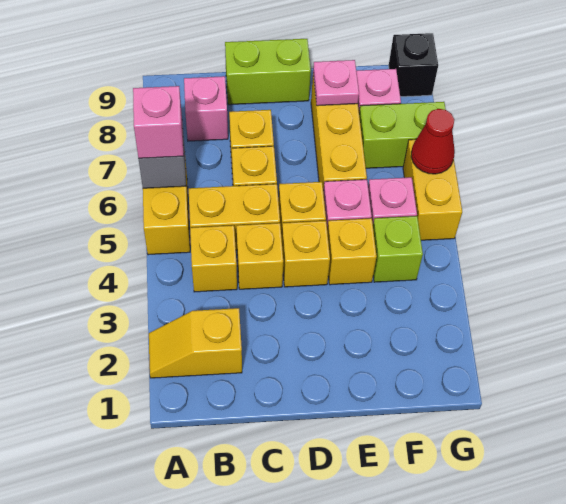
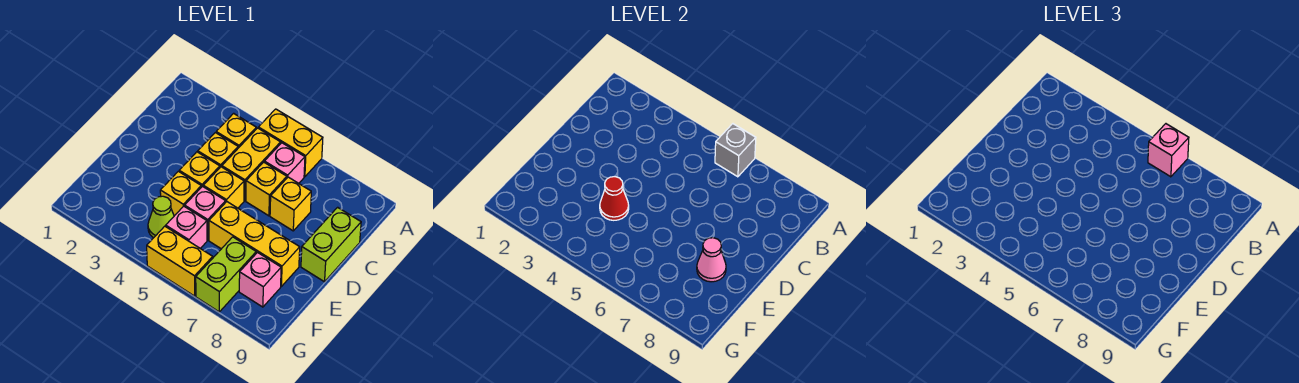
yellow slope A2:B2 level 1 top B -> none
pink brick B8 level 1 -> pink brick B6 level 1
pink plate E8 level 2 -> pink cone E8 level 2
lime brick F4 level 1 -> lime cone F4 level 1
red cone G6 level 2 -> red cone E4 level 2
black brick G9 level 1 -> none

